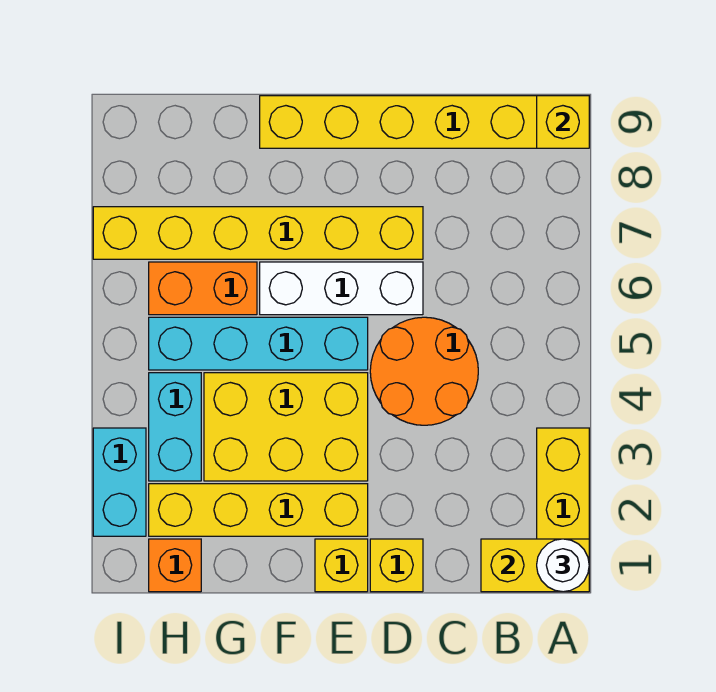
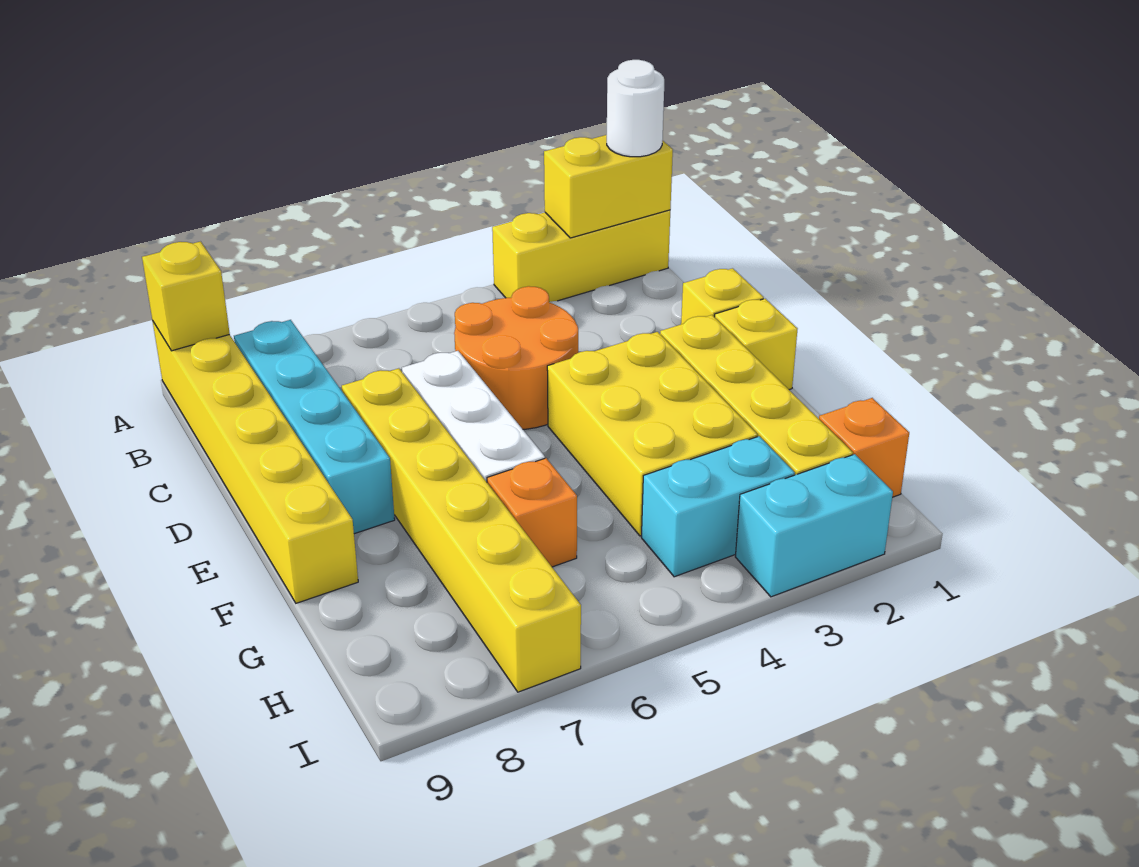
yellow brick A1:B1 level 2 -> yellow brick A1:A2 level 2
cyan brick E5:H5 level 1 -> cyan brick B8:E8 level 1
orange brick G6:H6 level 1 -> orange brick G6 level 1

